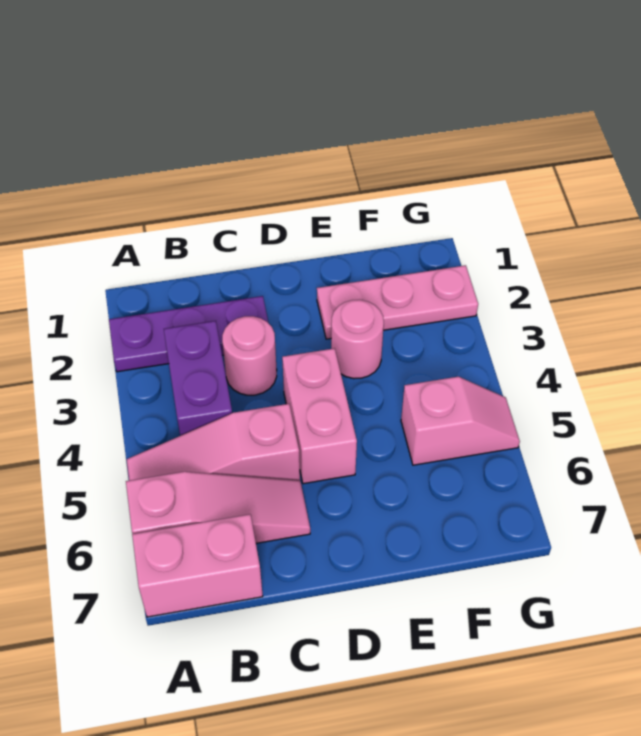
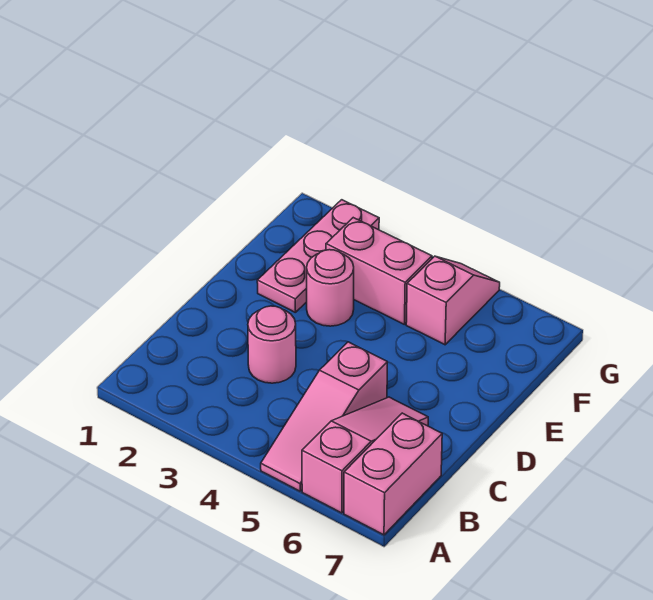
purple plate A2:C2 level 1 -> none
purple brick B3:B4 level 1 -> none
pink brick D4:D5 level 1 -> pink brick F3:F4 level 1

